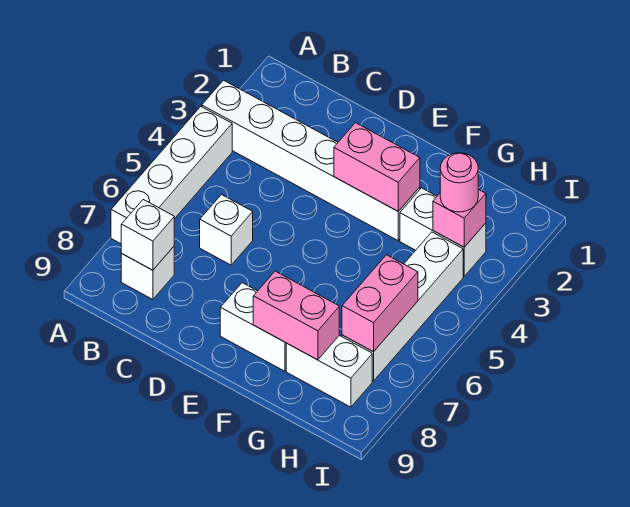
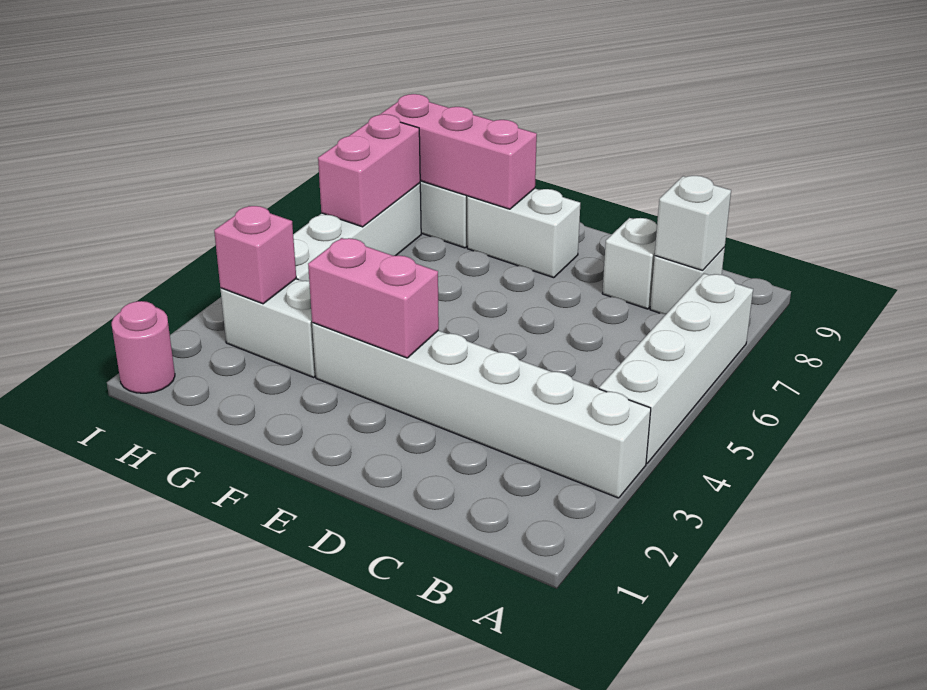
white brick C6 level 1 -> white brick C8 level 1
pink brick F8:G8 level 2 -> pink brick F8:H8 level 2
pink round brick H3 level 3 -> pink round brick I1 level 1

